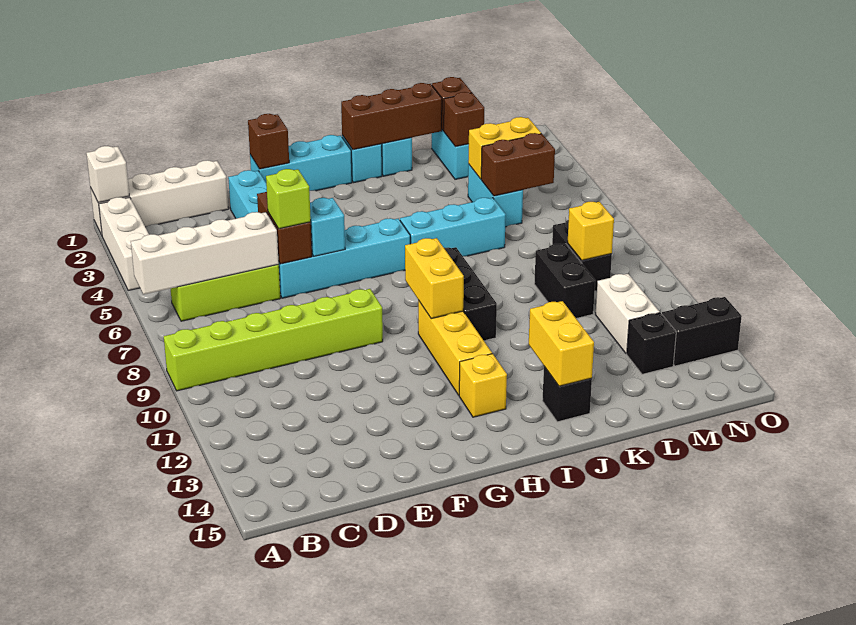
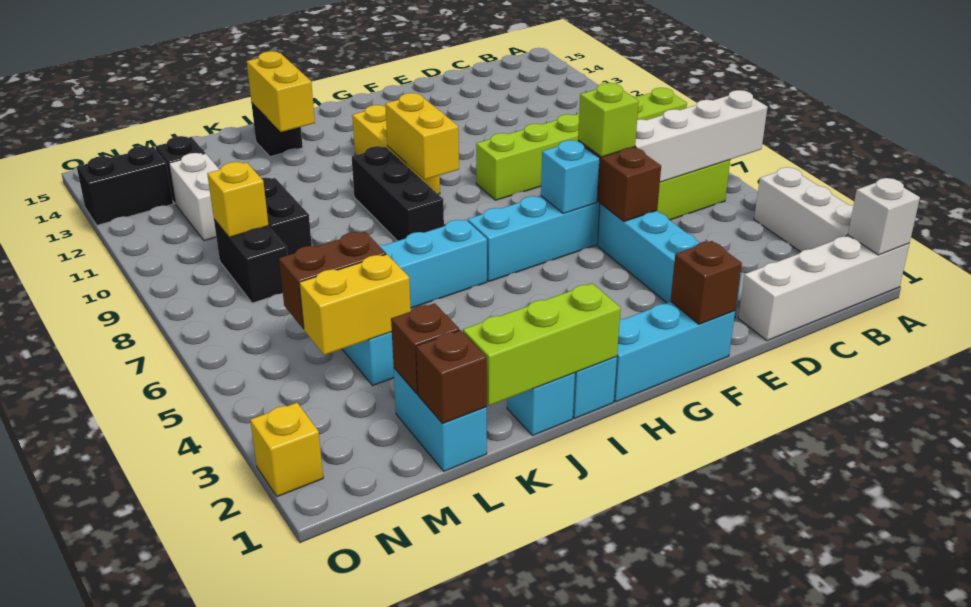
yellow brick H13 level 1 -> yellow brick O2 level 1
brown brick I1:K1 level 2 -> lime brick I1:K1 level 2

